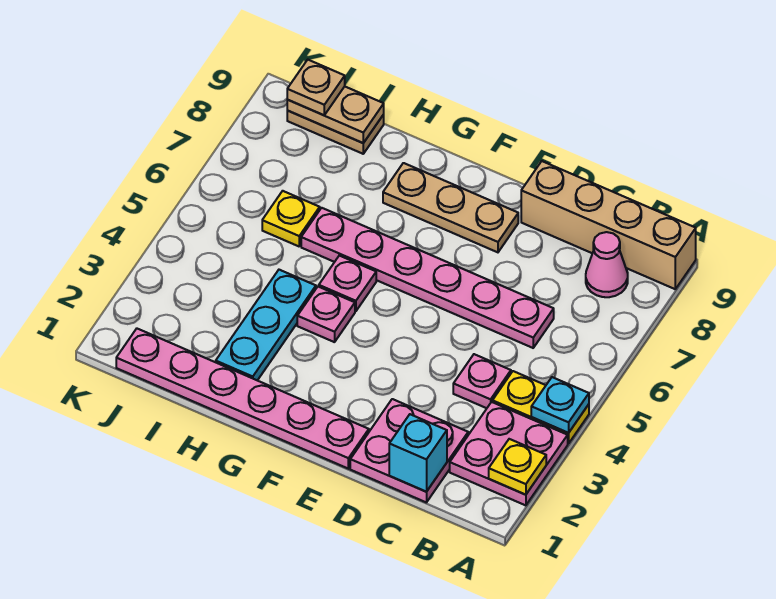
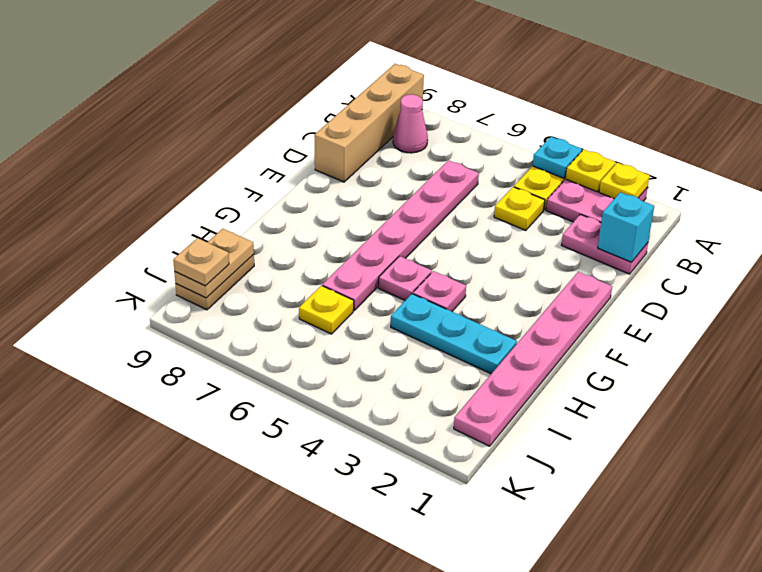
none -> yellow plate A3 level 2
pink plate C1:D2 level 1 -> pink plate C1:C2 level 1
pink plate C4 level 1 -> yellow plate C4 level 1
tan plate E8:G8 level 1 -> none

